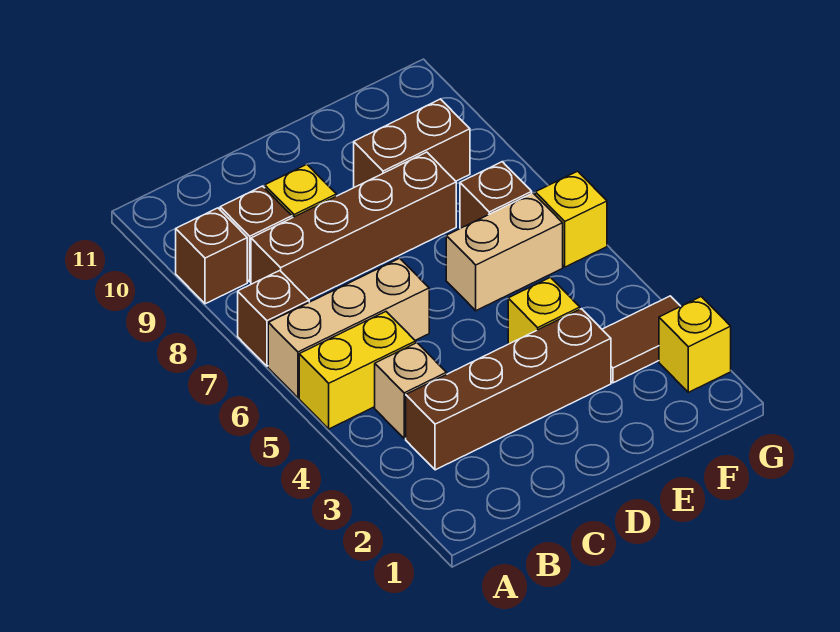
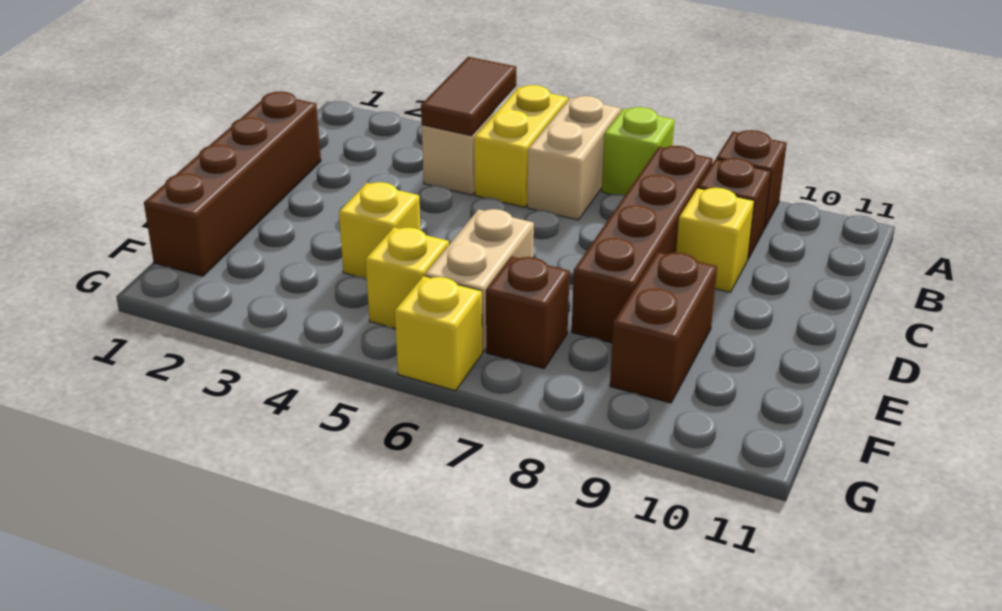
tan brick A6:C6 level 1 -> tan brick A6:B6 level 1
brown brick A7 level 1 -> lime brick A7 level 1
brown brick B3:E3 level 1 -> brown brick C1:F1 level 1
brown tile F3:G3 level 1 -> brown tile A4:B4 level 2
yellow brick G2 level 1 -> yellow brick F5 level 1

